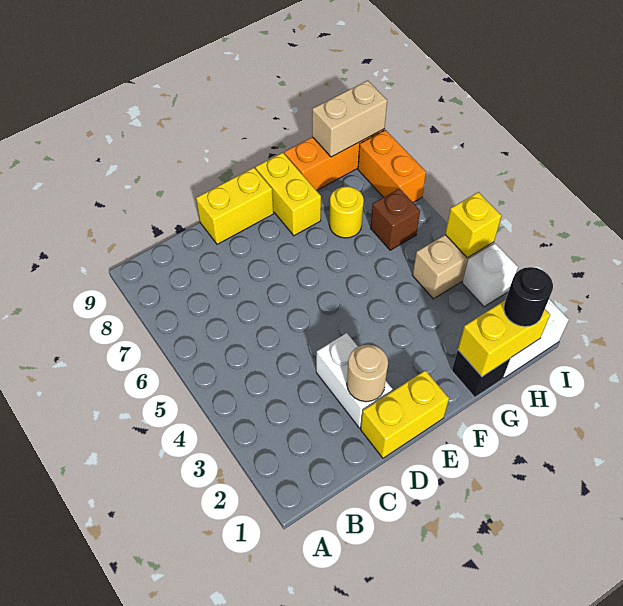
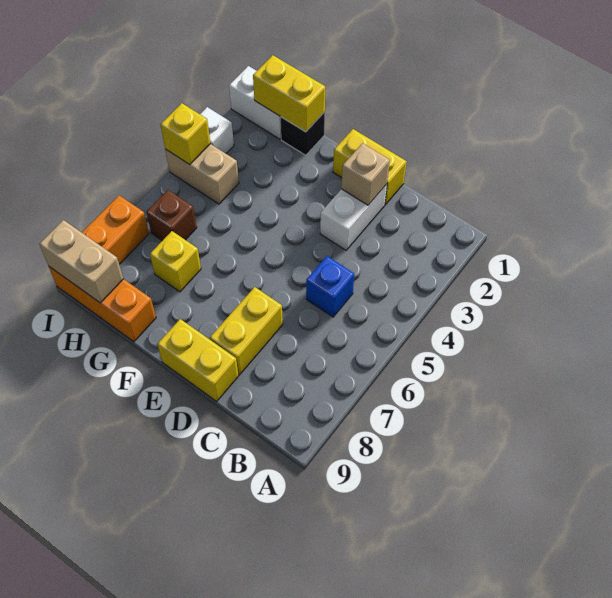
none -> blue brick C5 level 1
tan round brick D2 level 2 -> tan brick D2 level 2
yellow brick F8:F9 level 1 -> yellow brick D7:D8 level 1
yellow round brick G7 level 1 -> yellow brick G7 level 1
black round brick H1 level 3 -> none

